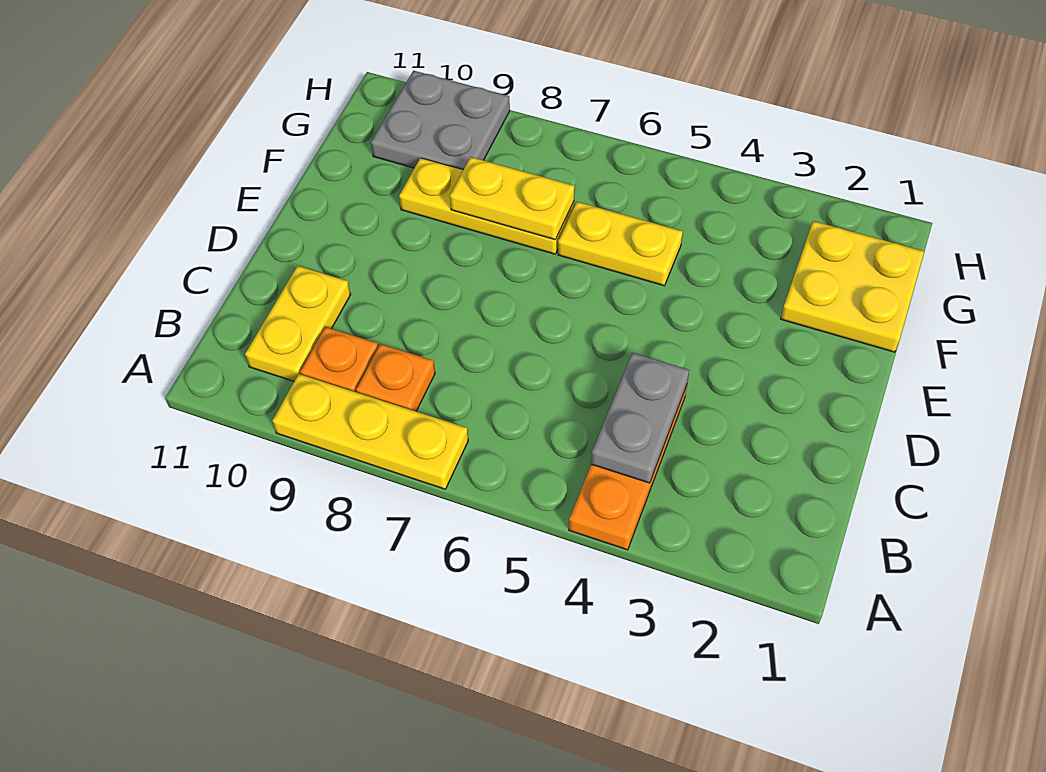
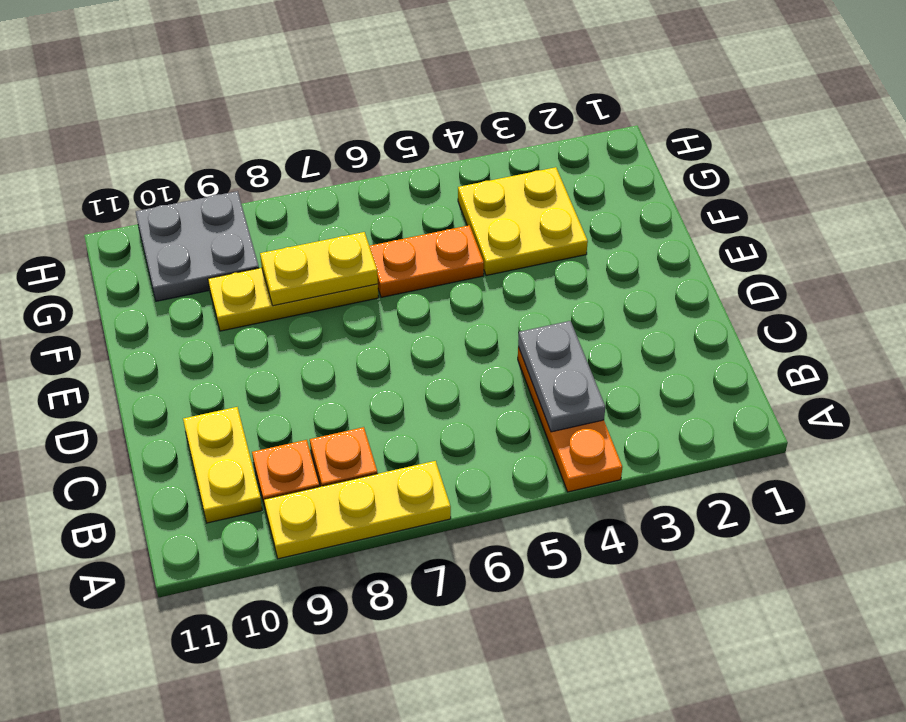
yellow plate F1:G2 level 1 -> yellow plate F3:G4 level 1
yellow plate F5:F6 level 1 -> orange plate F5:F6 level 1

